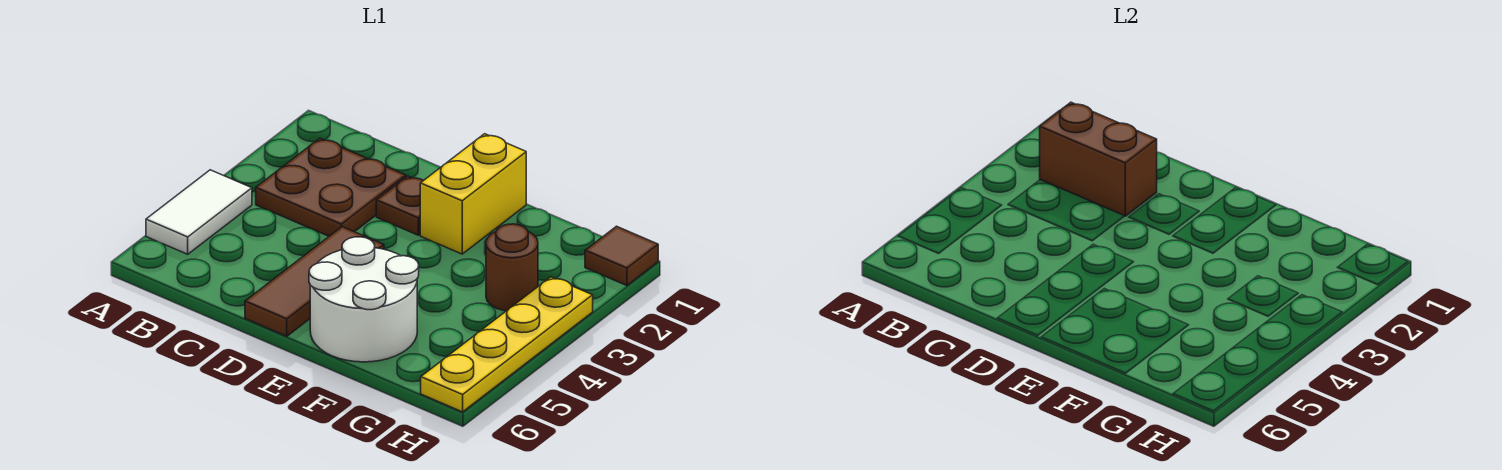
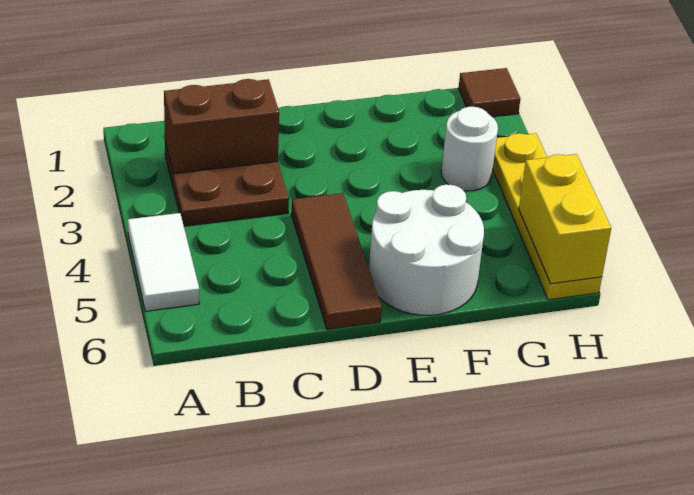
brown plate D2 level 1 -> none
yellow brick E1:E2 level 1 -> yellow brick H5:H6 level 2
brown round brick G3 level 1 -> white round brick G3 level 1

